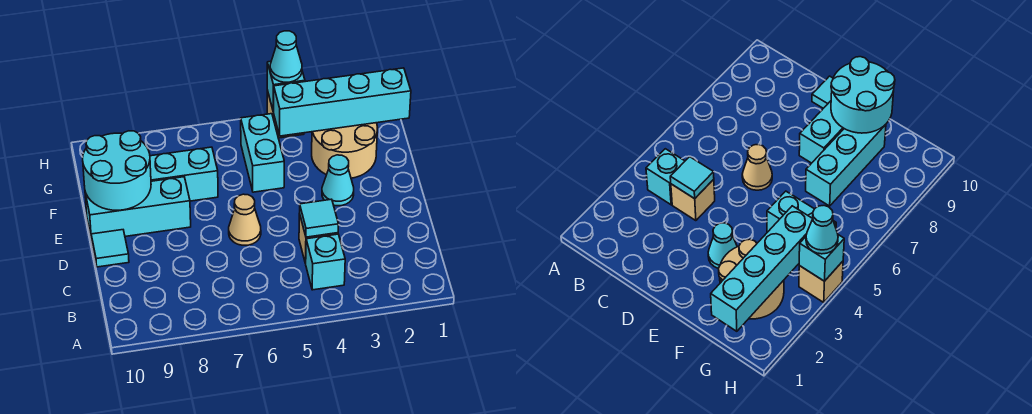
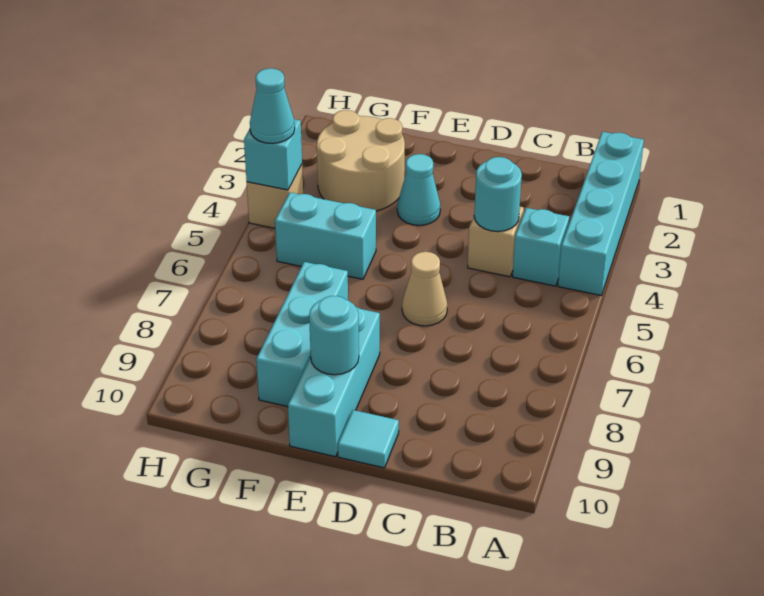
cyan tile C4 level 2 -> cyan round brick C4 level 2
cyan round brick E9:F10 level 2 -> cyan round brick E9 level 2
cyan brick G1:G4 level 2 -> cyan brick A1:A4 level 1

